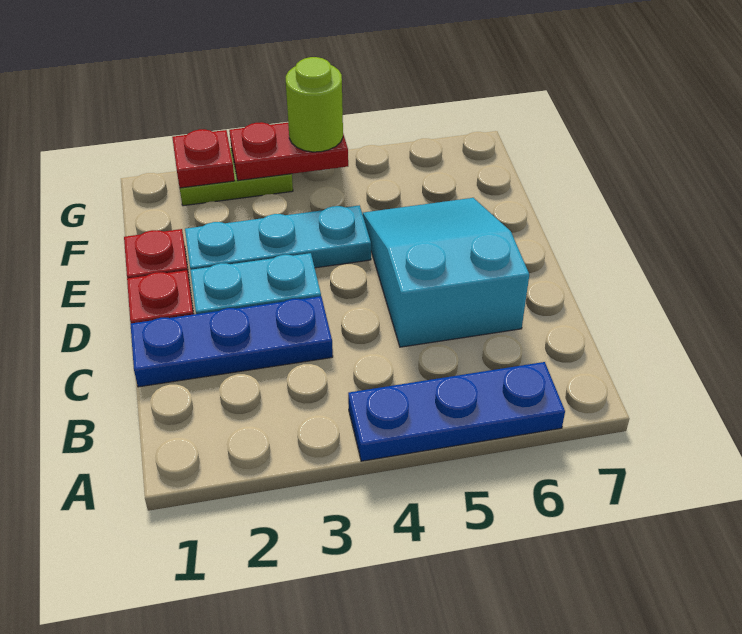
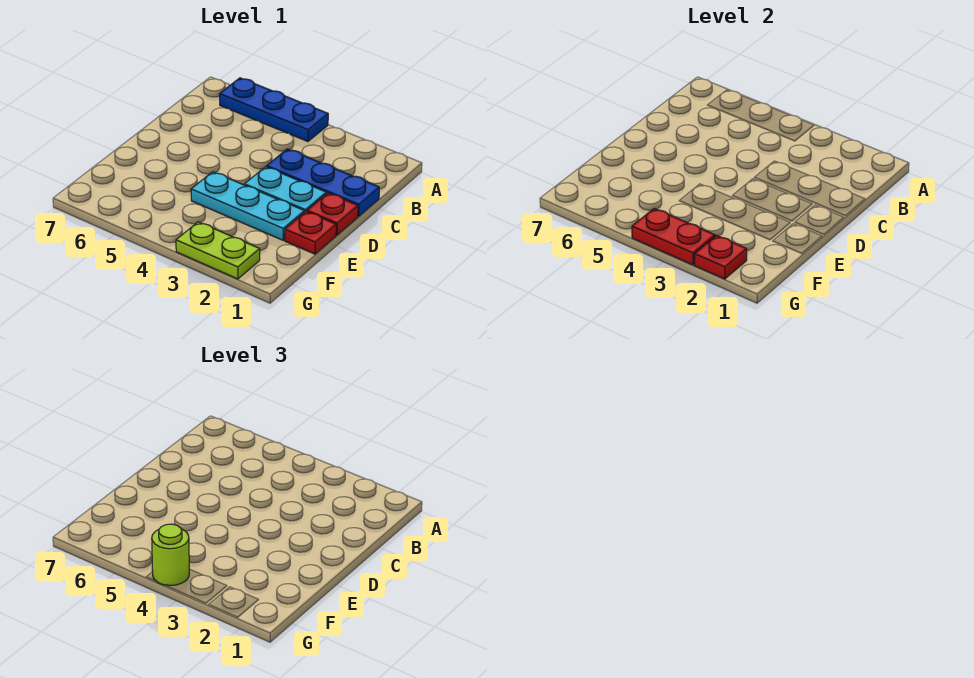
cyan slope C5:E6 level 1 top C -> none

